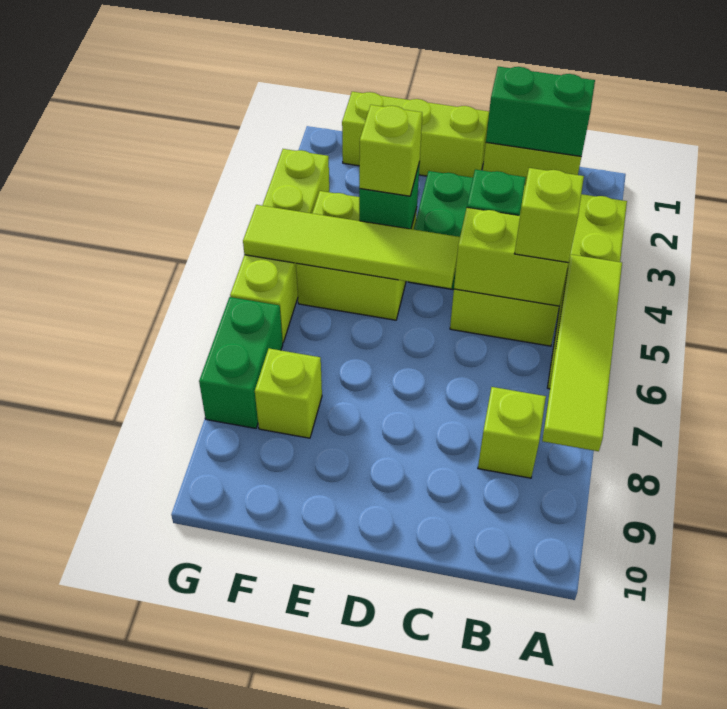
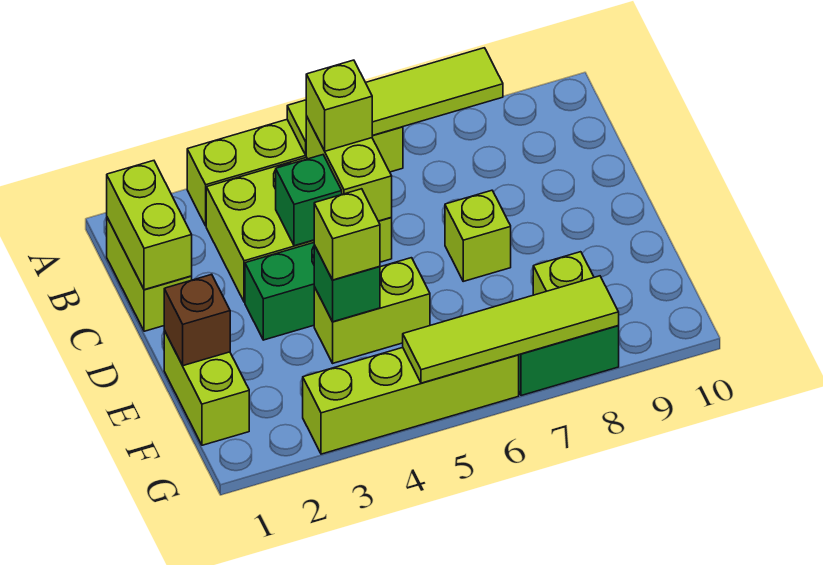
green brick B1:C1 level 2 -> lime brick B1:C1 level 2
lime brick B8 level 1 -> lime brick D7 level 1
lime brick D1:F1 level 1 -> lime brick E1:F1 level 1
lime tile D5:G5 level 2 -> lime tile G5:G8 level 2
none -> brown brick E1 level 2
lime brick E4:F5 level 1 -> lime brick E4:E5 level 1

